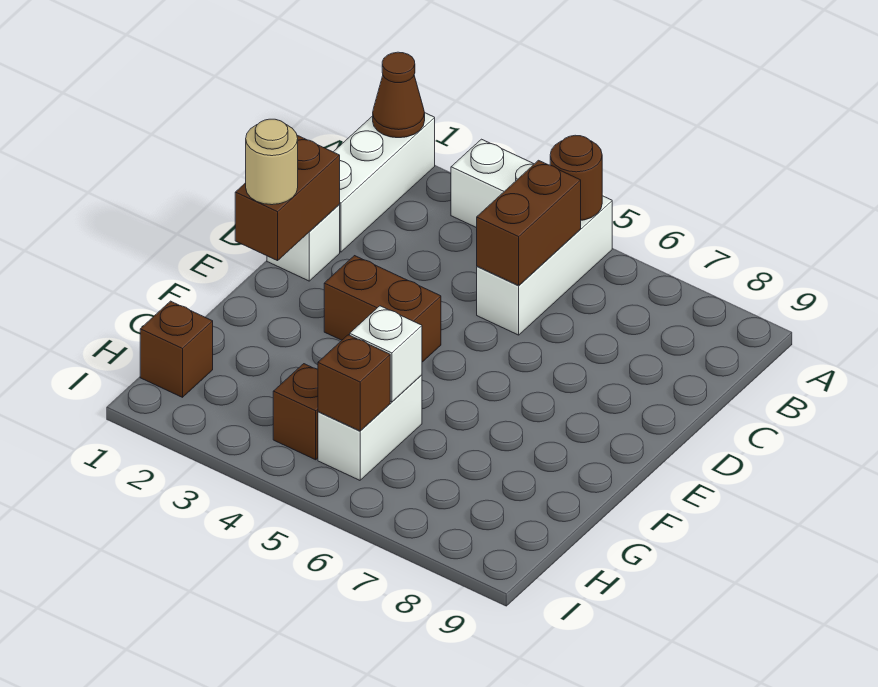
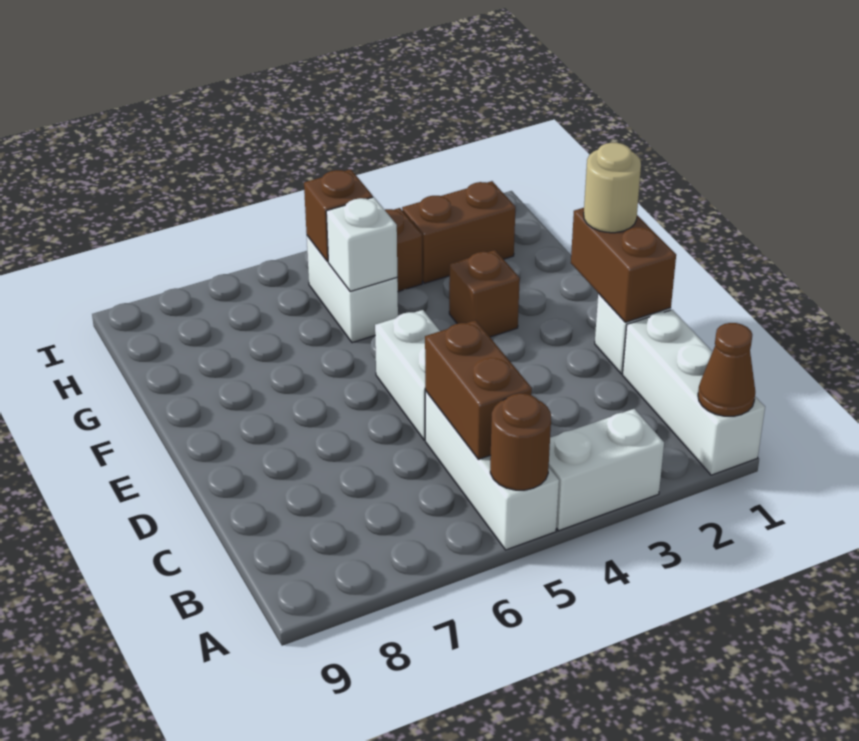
none -> white brick D5:E5 level 1
brown brick E3:E4 level 1 -> brown brick H2:H3 level 1
brown brick H1 level 1 -> brown brick F3 level 1

